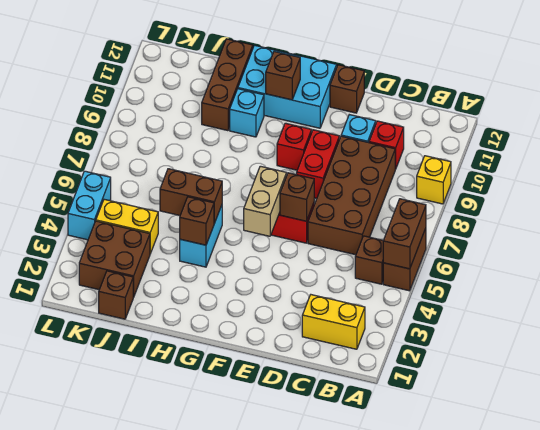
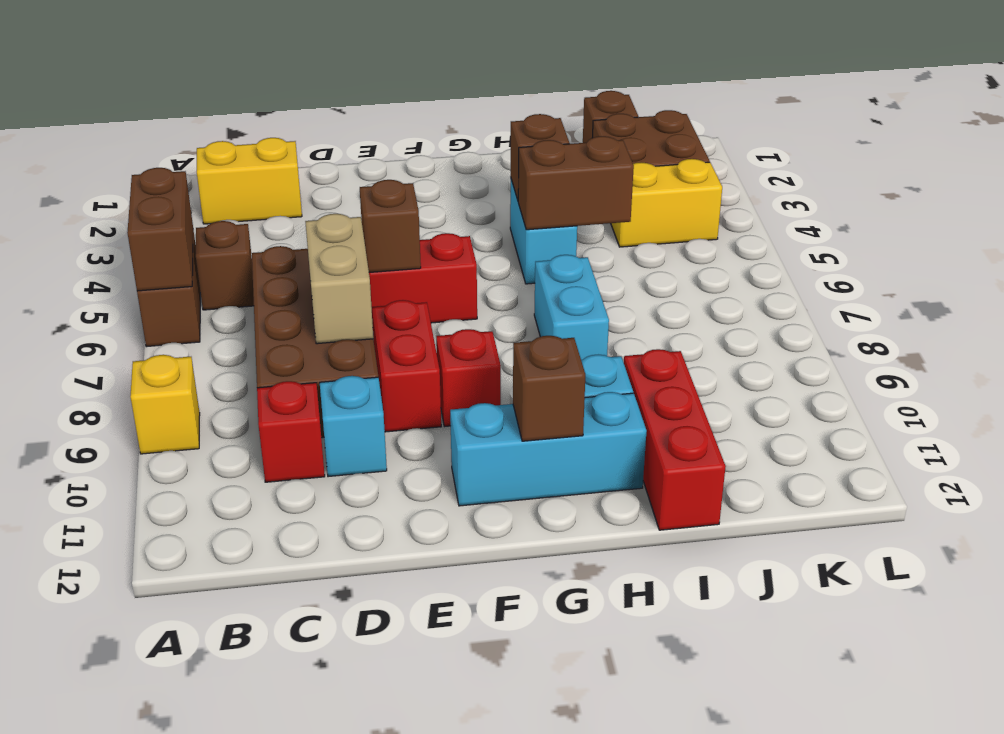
brown brick E12 level 1 -> none
tan brick F5:F6 level 2 -> tan brick D7:D8 level 2
cyan brick F11:H12 level 1 -> cyan brick F11:H11 level 1
brown brick I10:I12 level 1 -> red brick I10:I12 level 1
cyan brick L4:L5 level 1 -> cyan brick H7:H8 level 1

